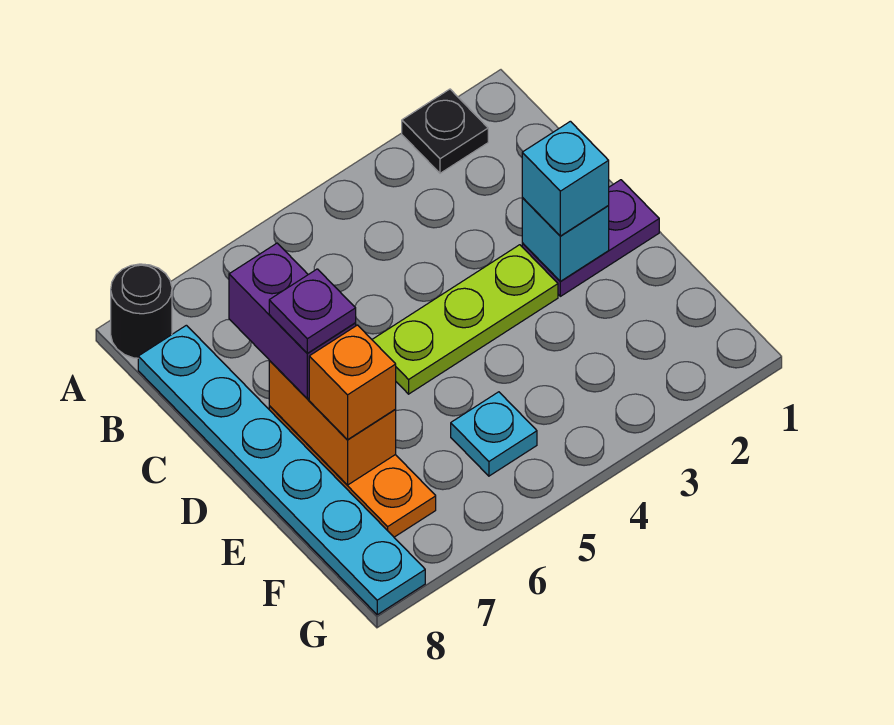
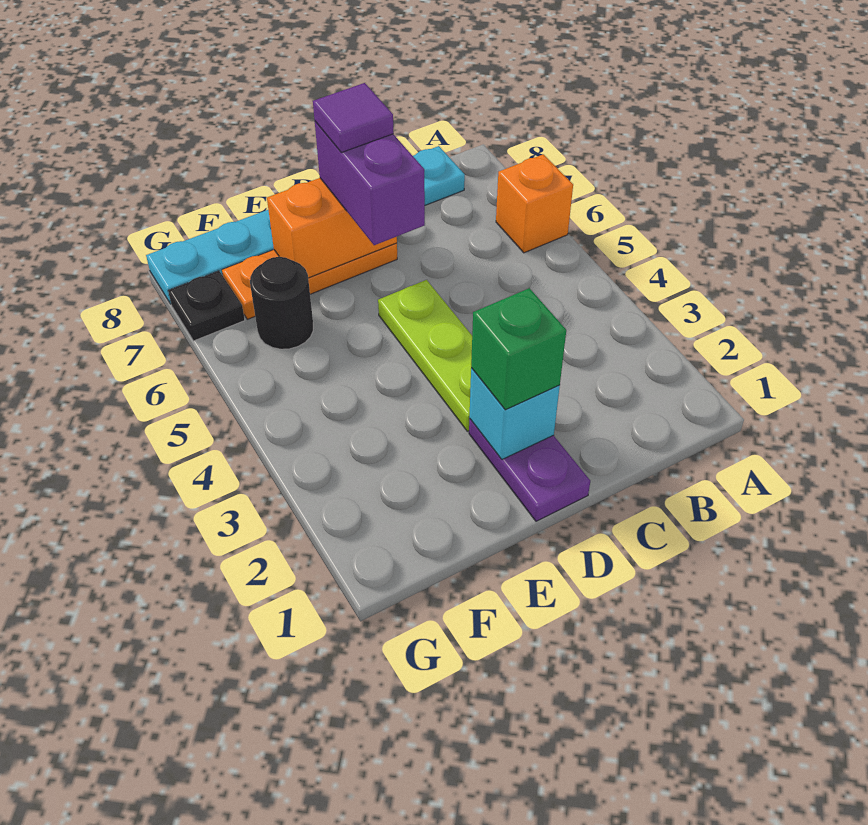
black plate A2 level 1 -> black plate G7 level 1
black round brick A8 level 1 -> black round brick F6 level 1
purple brick C7:D7 level 3 -> purple brick D6:D7 level 3
cyan brick D2 level 3 -> green brick D2 level 3
purple plate D7 level 4 -> purple tile D7 level 4
orange brick E7 level 3 -> orange brick A6 level 1
cyan plate F5 level 1 -> none

